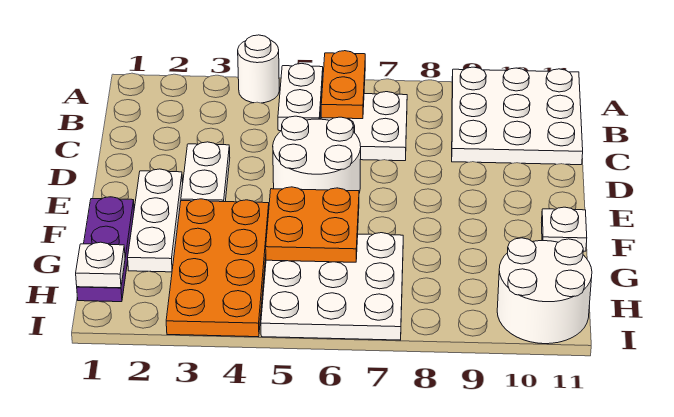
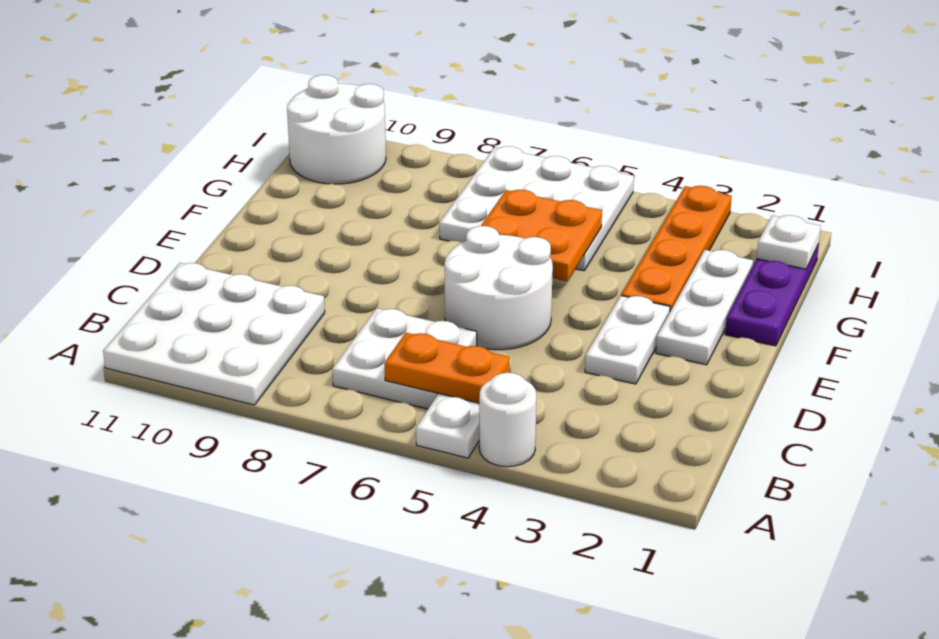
orange plate A6:B6 level 2 -> orange plate B5:B6 level 2
orange plate F3:I4 level 1 -> orange plate F3:I3 level 1
white plate F11 level 1 -> none

